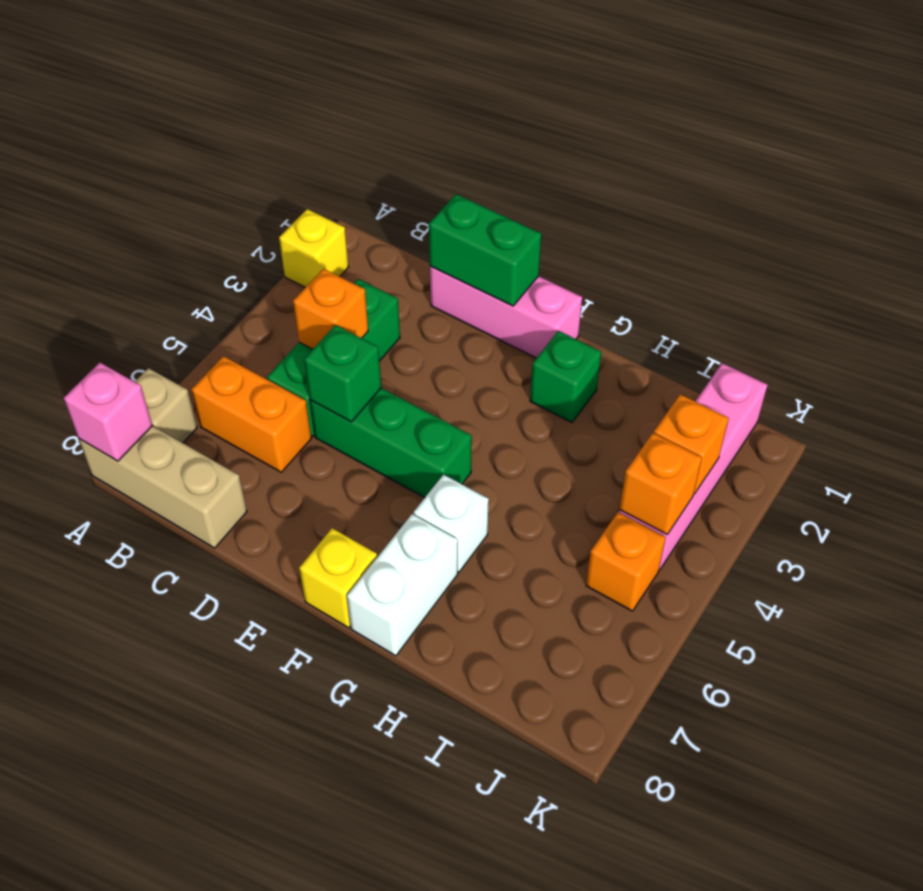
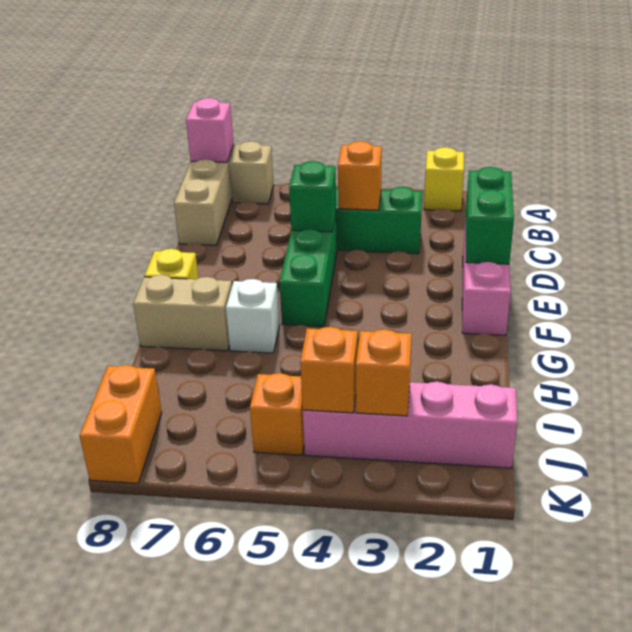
orange brick B6:C6 level 1 -> orange brick J8:K8 level 1
green brick G2 level 1 -> none
white brick G7:G8 level 1 -> tan brick G7:G8 level 1

